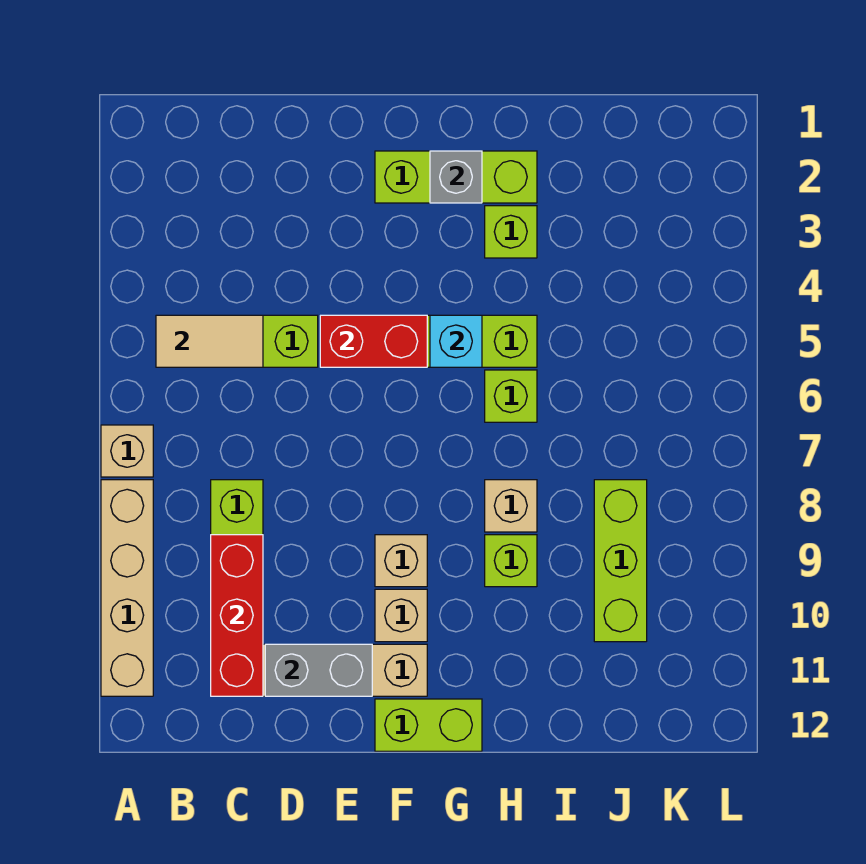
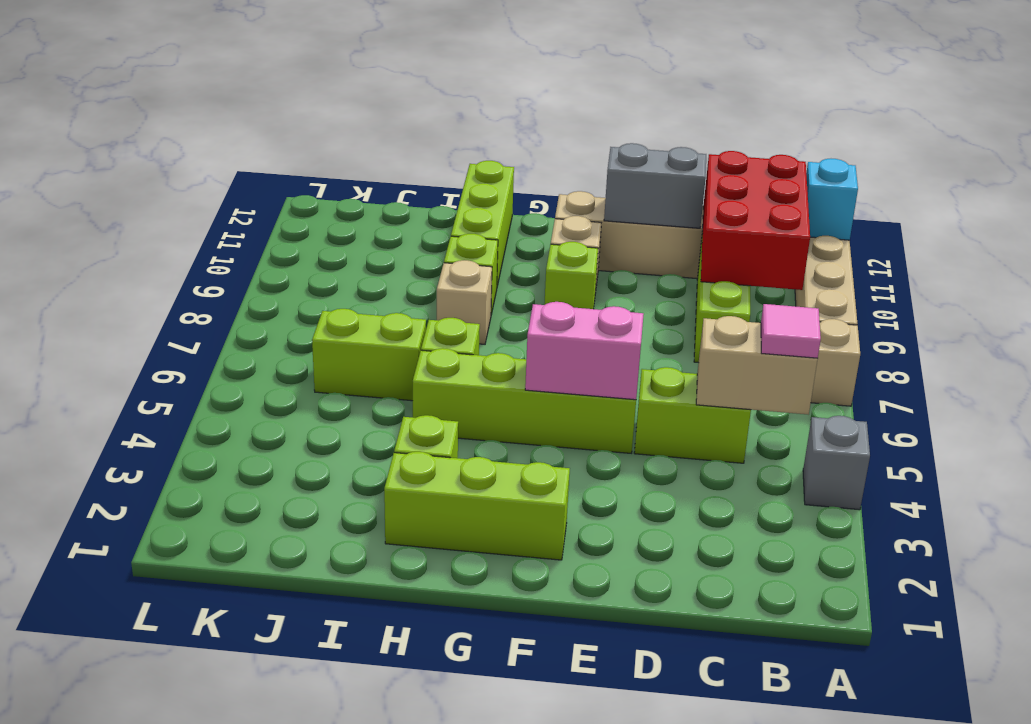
tan tile B5:C5 level 2 -> tan brick B5:C5 level 2
none -> pink tile B5 level 3
red brick C9:C11 level 2 -> red brick B9:C11 level 2
red brick E5:F5 level 2 -> pink brick E5:F5 level 2
tan brick F9 level 1 -> lime brick F9 level 1
lime brick F12:G12 level 1 -> lime brick I6:J6 level 1
grey brick G2 level 2 -> grey brick A4 level 1
cyan brick G5 level 2 -> cyan brick A11 level 2
lime brick J8:J10 level 1 -> lime brick H10:H12 level 1

